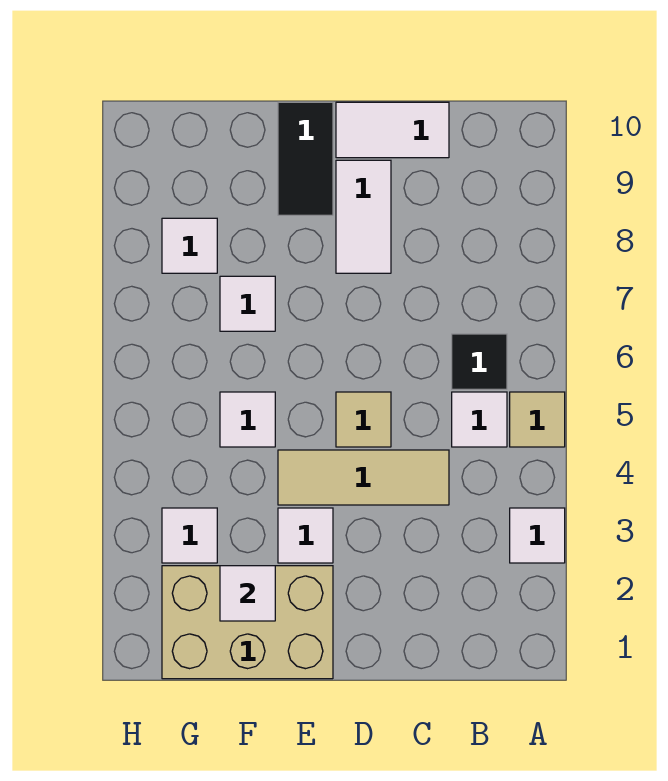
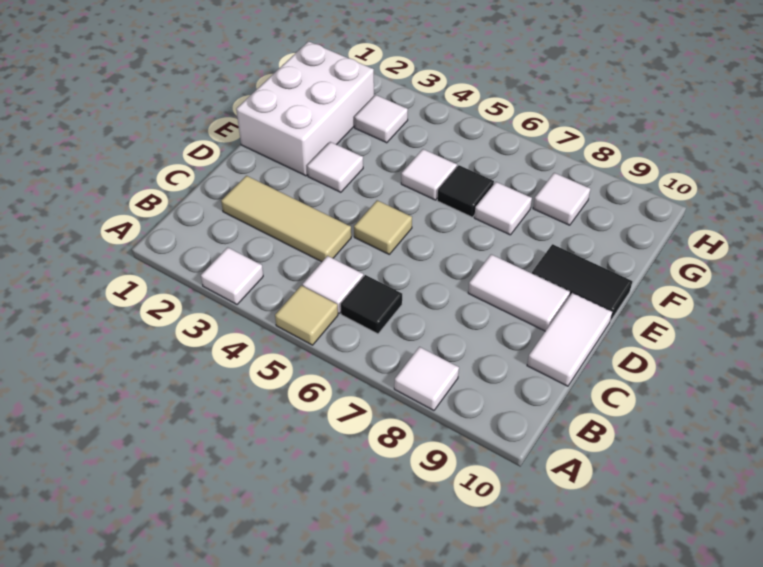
tan tile C4:E4 level 1 -> tan tile C2:C4 level 1
tan brick E1:G2 level 1 -> white brick E1:G2 level 1
white tile F2 level 2 -> white tile A8 level 1
none -> black tile F6 level 1

